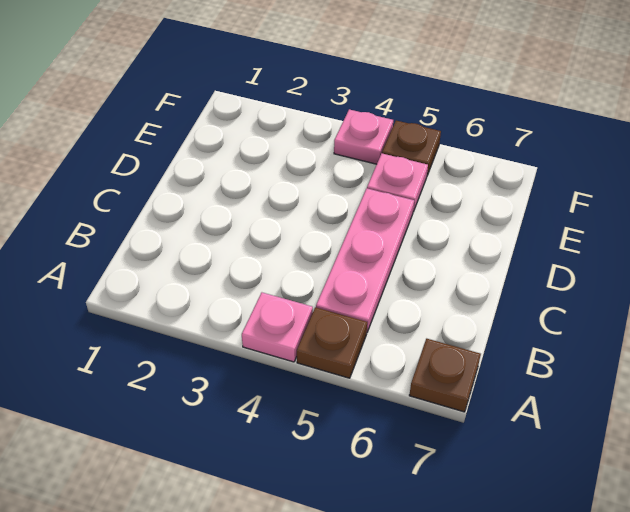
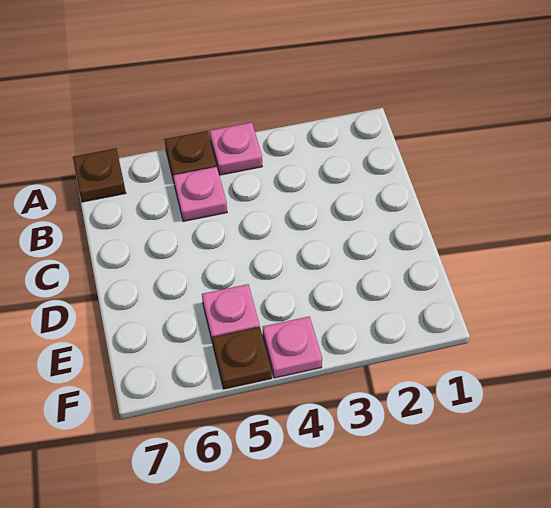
pink plate B5:D5 level 1 -> pink plate B5 level 1

